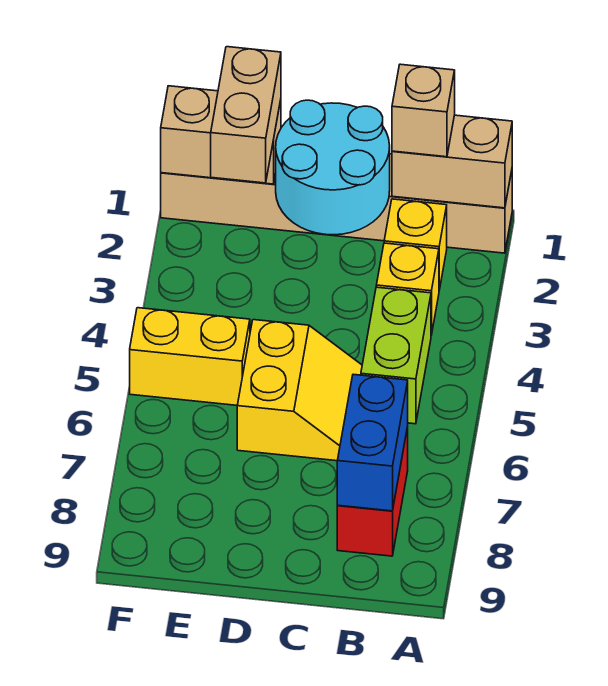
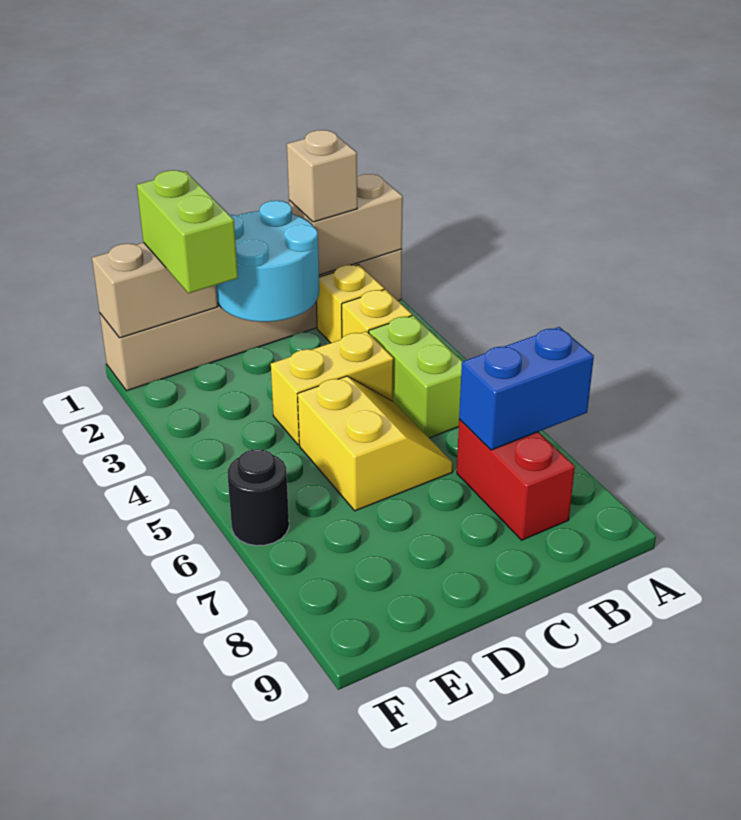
blue brick B7:B8 level 2 -> blue brick A7:B7 level 2
tan brick E1:E2 level 3 -> lime brick E1:E2 level 3
yellow brick E5:F5 level 1 -> yellow brick C4:D4 level 1
none -> black round brick F6 level 1

